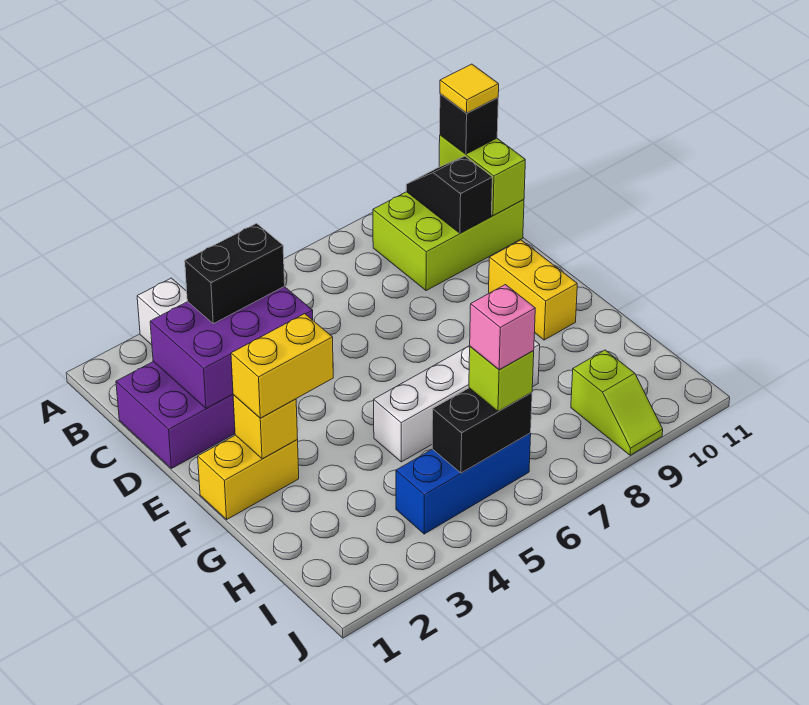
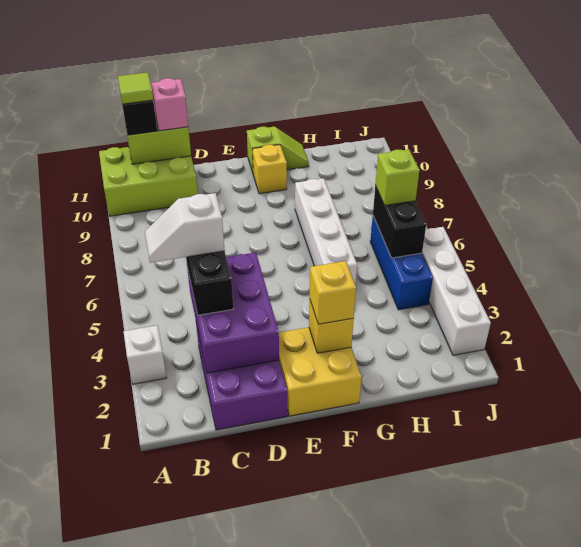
none -> white slope B4:C4 level 4 top C
lime brick B9:C11 level 1 -> lime brick A10:C11 level 1
black slope B10:C10 level 2 top C -> none
yellow tile B11 level 4 -> lime tile B11 level 4
yellow brick E10:F10 level 1 -> yellow brick F10 level 1
yellow brick F1:F2 level 1 -> yellow brick E1:F2 level 1
yellow brick F2:F3 level 3 -> yellow brick F2 level 3
pink brick I6 level 4 -> pink brick C11 level 3
lime slope I9:J9 level 1 top I -> lime slope F11:G11 level 1 top F
none -> white brick J2:J5 level 1

